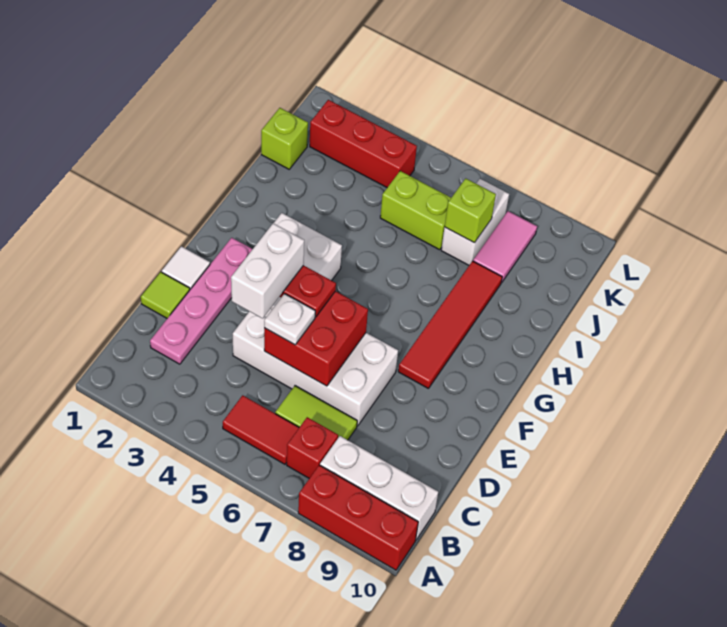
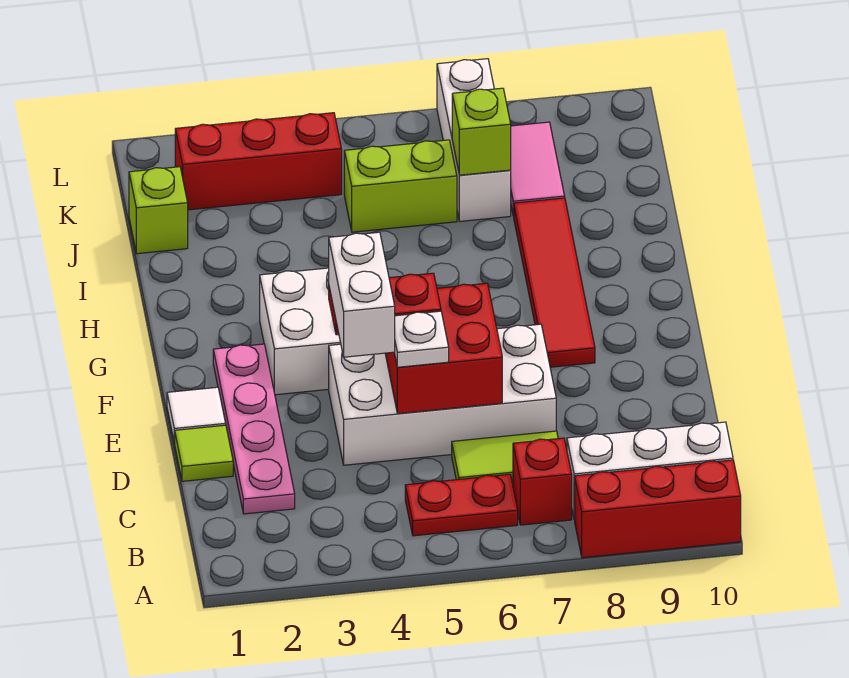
red tile B5:B6 level 1 -> red plate B5:B6 level 1
white brick J7:K7 level 1 -> white brick J7:L7 level 1

